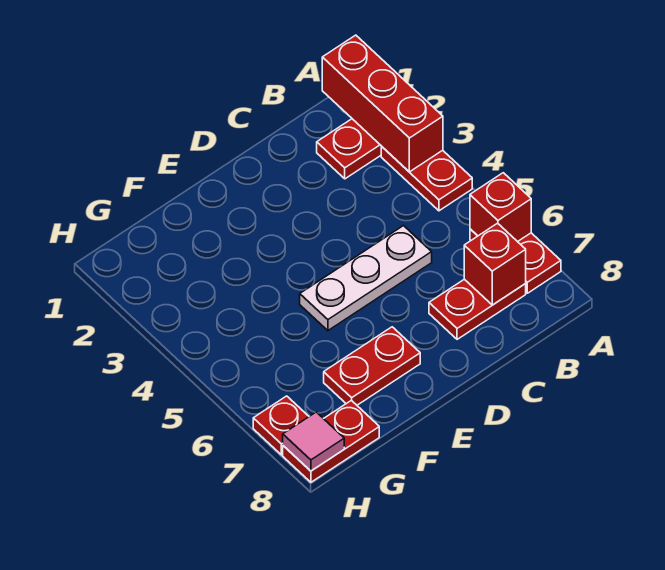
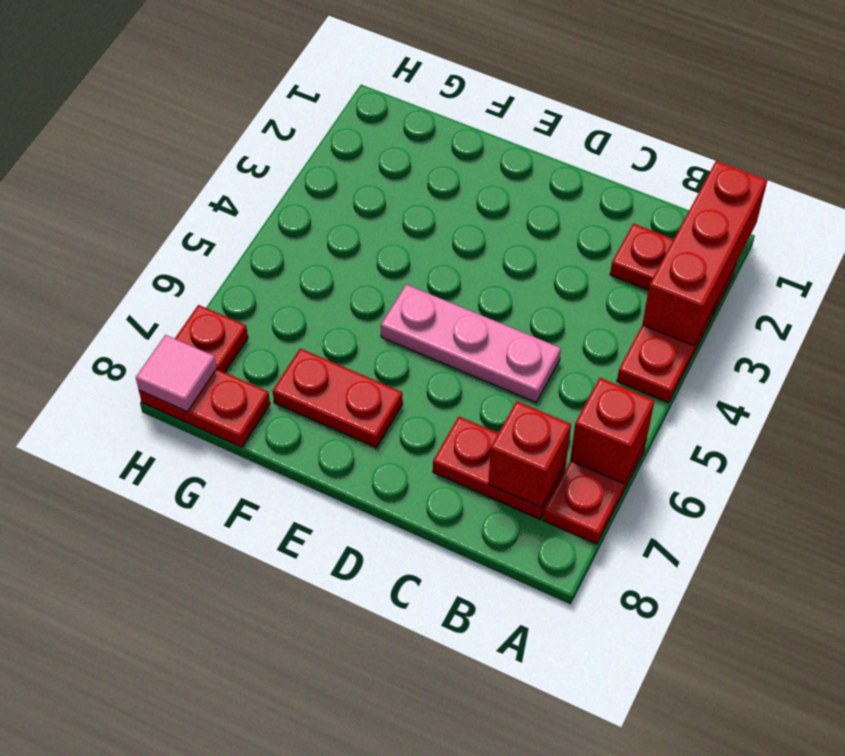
white plate C5:E5 level 1 -> pink plate C5:E5 level 1

